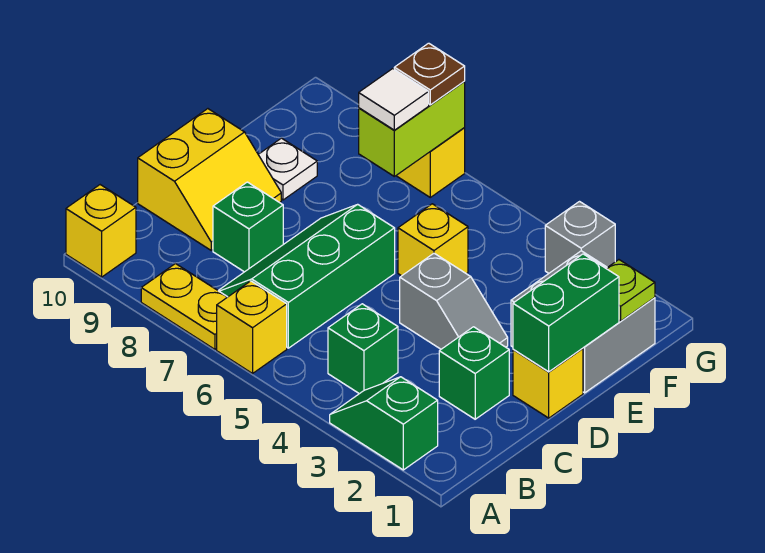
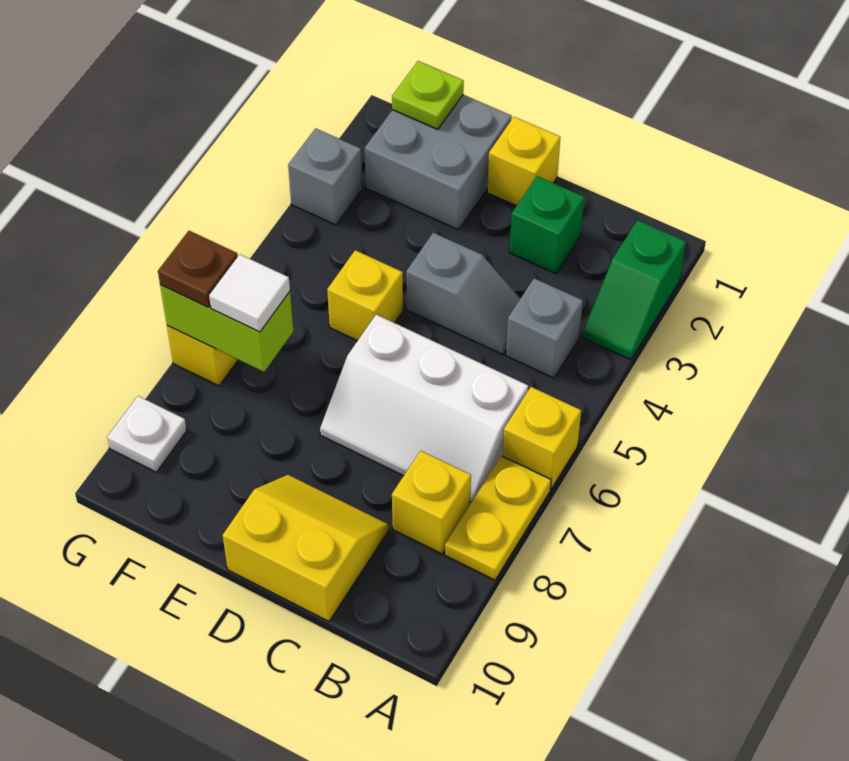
yellow brick A10 level 1 -> yellow brick B8 level 1
green brick B4 level 1 -> grey brick B4 level 1
green slope B6:D7 level 1 top 6 -> white slope B6:D7 level 1 top 6
green brick C8 level 1 -> none
green brick D1:E1 level 2 -> none
grey slope D3:D4 level 1 top 4 -> grey slope C4:D4 level 1 top D
white plate E9 level 1 -> white plate G9 level 1

